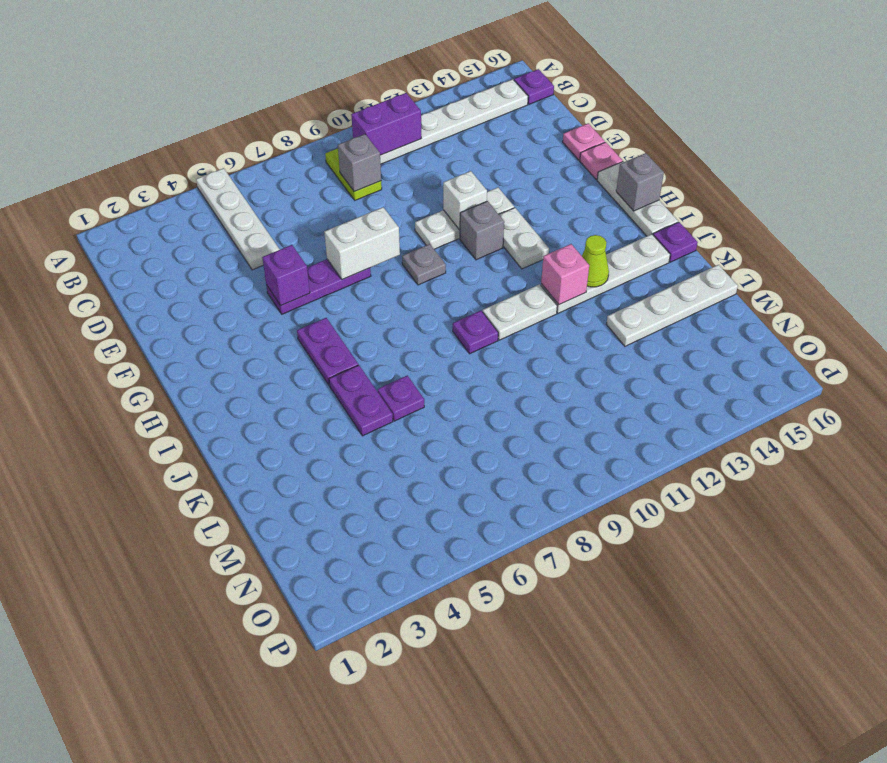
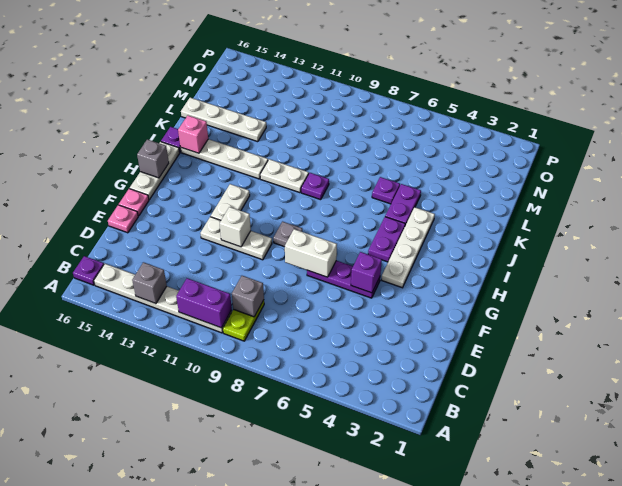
white plate A5:D5 level 1 -> white plate G4:J4 level 1
grey brick G11 level 1 -> grey brick B13 level 2
pink brick J12 level 2 -> pink brick J15 level 2
lime cone J13 level 2 -> none

